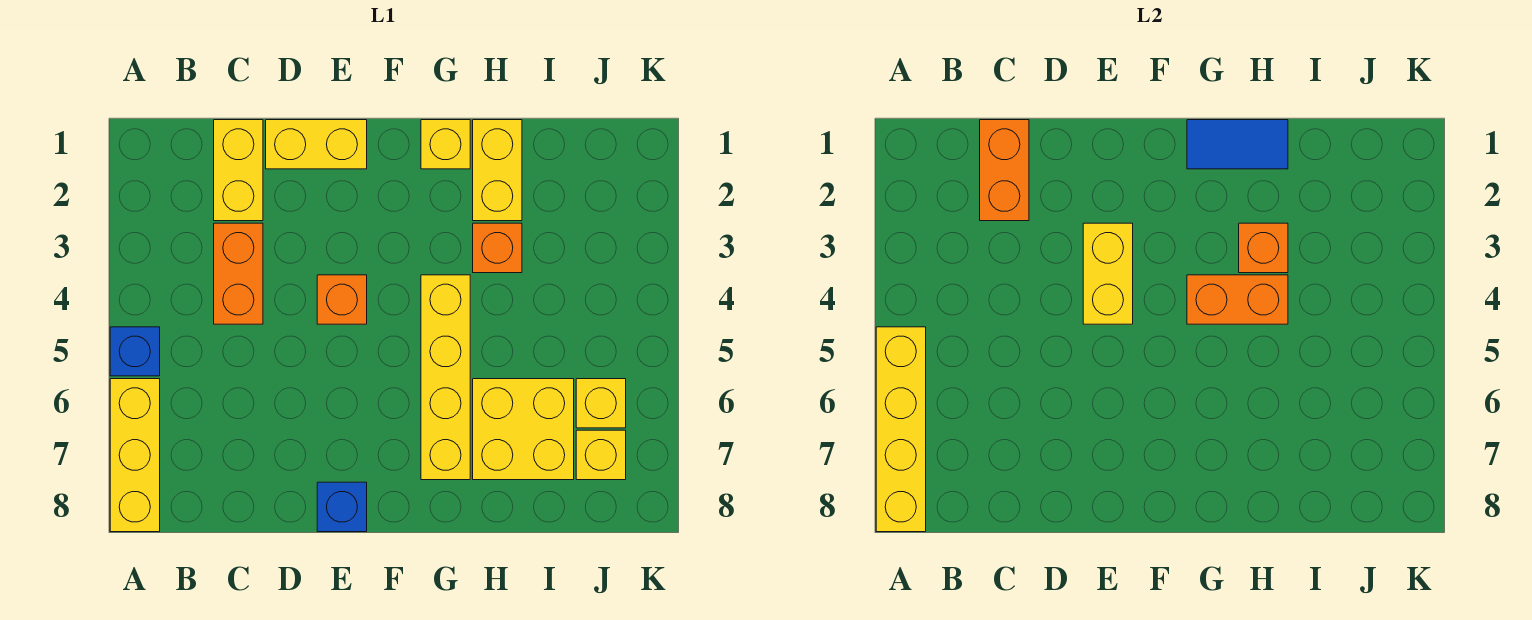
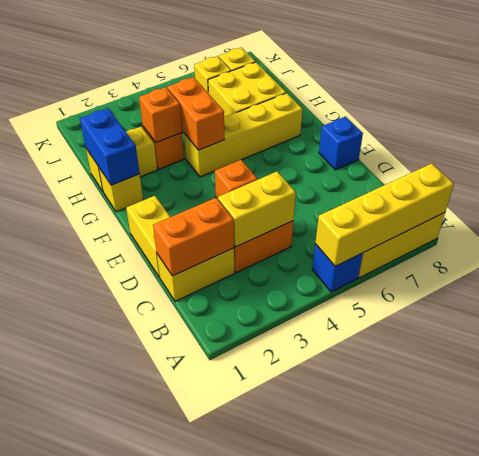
yellow brick E3:E4 level 2 -> yellow brick C3:C4 level 2
blue tile G1:H1 level 2 -> blue brick G1:H1 level 2

